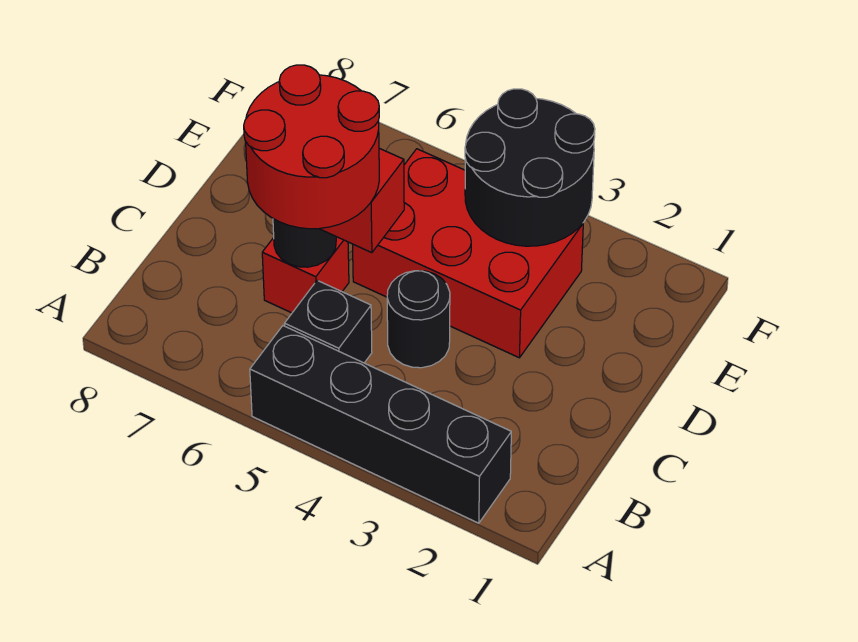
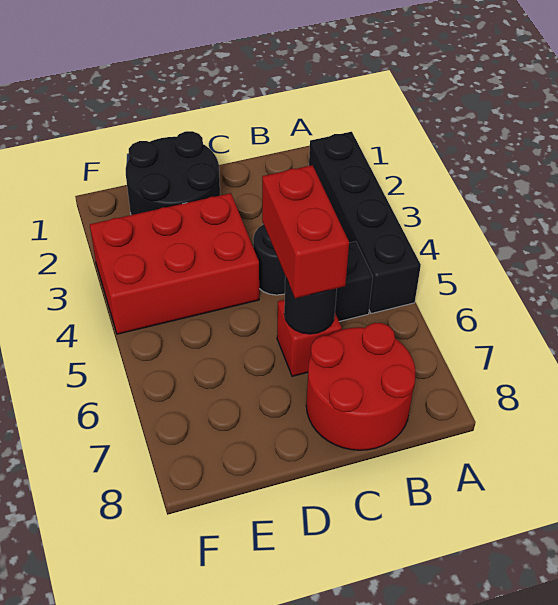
red round brick B5:C6 level 4 -> red round brick B7:C8 level 1
red brick D3:E5 level 1 -> red brick D3:F4 level 1
black round brick E3:F4 level 2 -> black round brick D1:E2 level 1

